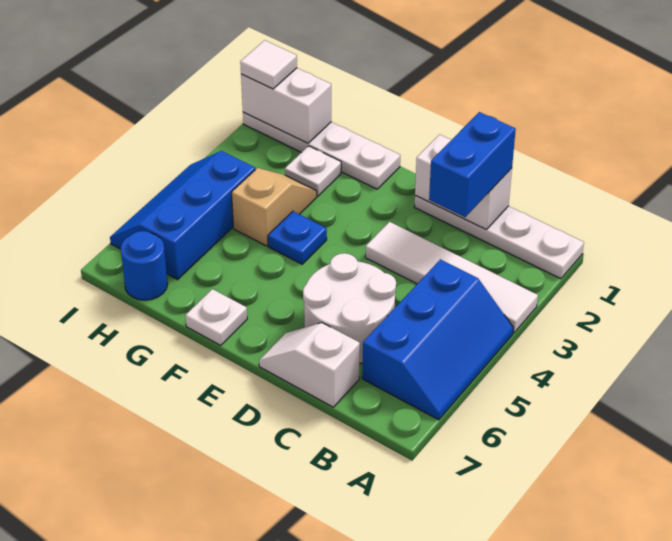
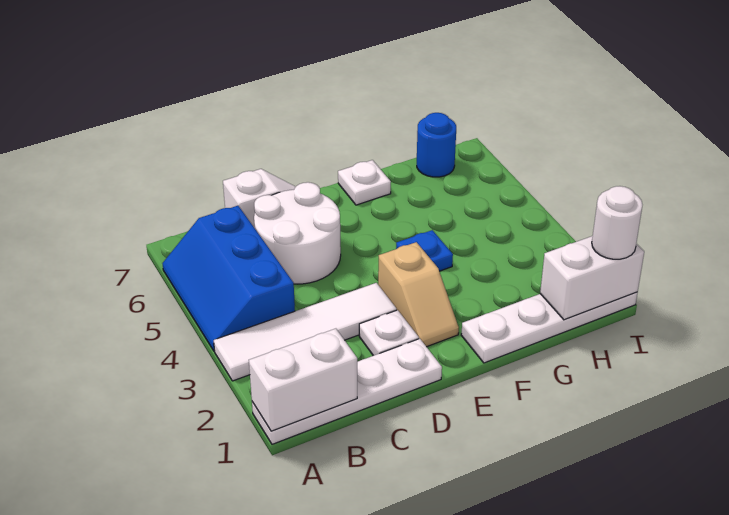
white brick C1:D1 level 2 -> white brick A1:B1 level 2
blue brick C1:C2 level 3 -> none
white plate G2 level 1 -> white plate D2 level 1
tan slope G3:G4 level 1 top 4 -> tan slope E2:E3 level 1 top 3
blue slope H4:I6 level 1 top H -> none
white tile I1 level 3 -> white round brick I1 level 3

